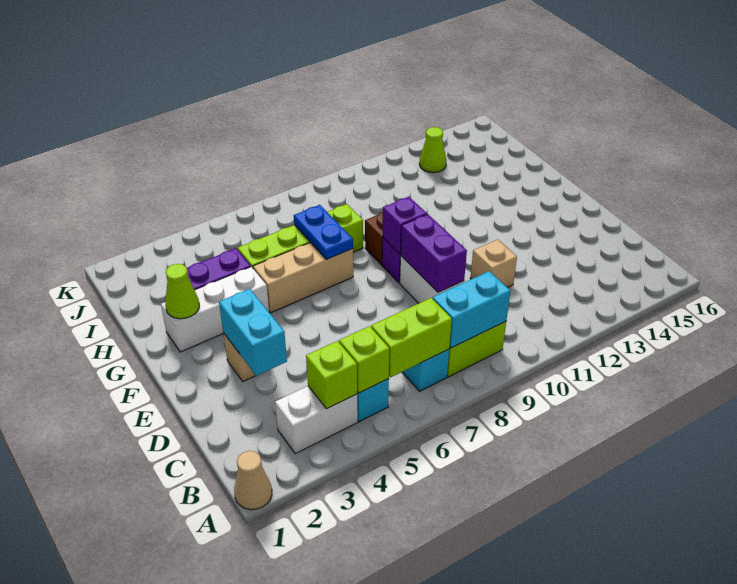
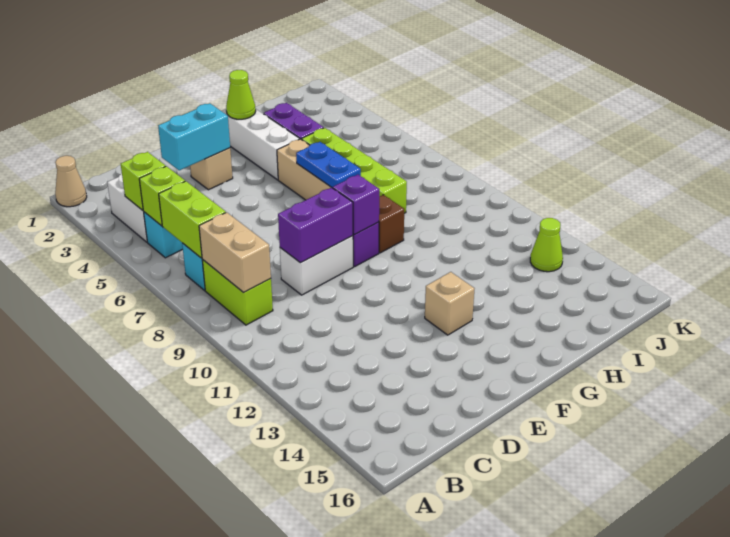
cyan brick B8:B9 level 2 -> tan brick B8:B9 level 2
tan brick D11 level 1 -> tan brick F13 level 1
blue plate G7:H7 level 2 -> blue plate G6:G7 level 2

